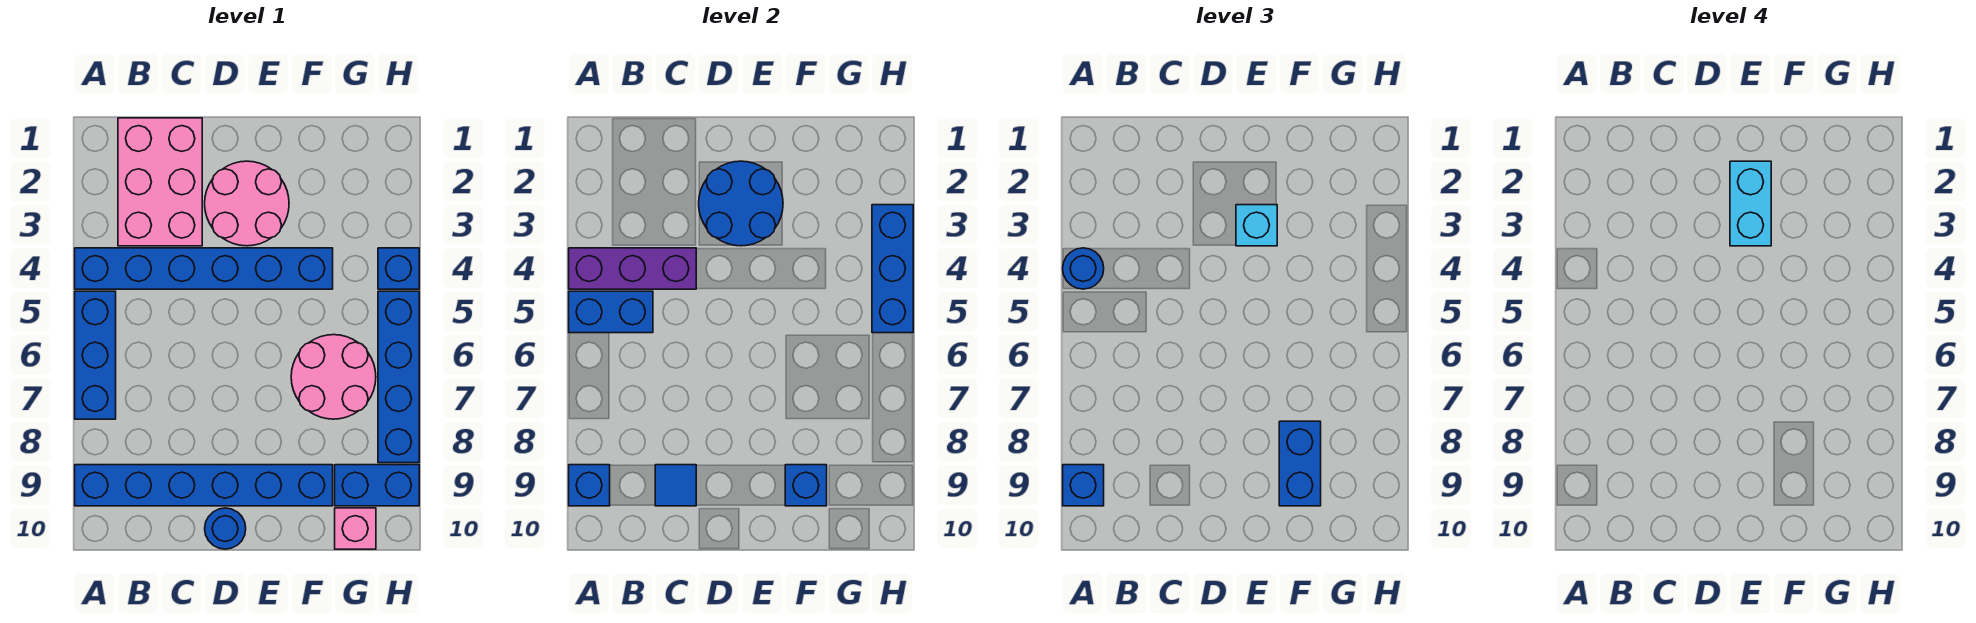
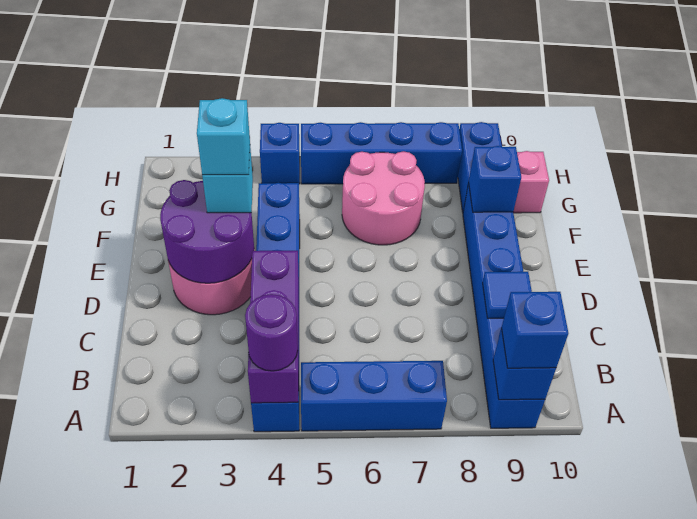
blue round brick A4 level 3 -> purple round brick A4 level 3
blue brick A5:B5 level 2 -> none
pink brick B1:C3 level 1 -> none
blue round brick D2:E3 level 2 -> purple round brick D2:E3 level 2
blue round brick D10 level 1 -> none
cyan brick E2:E3 level 4 -> cyan brick E3 level 4
blue brick F8:F9 level 3 -> none
blue brick H3:H5 level 2 -> none

